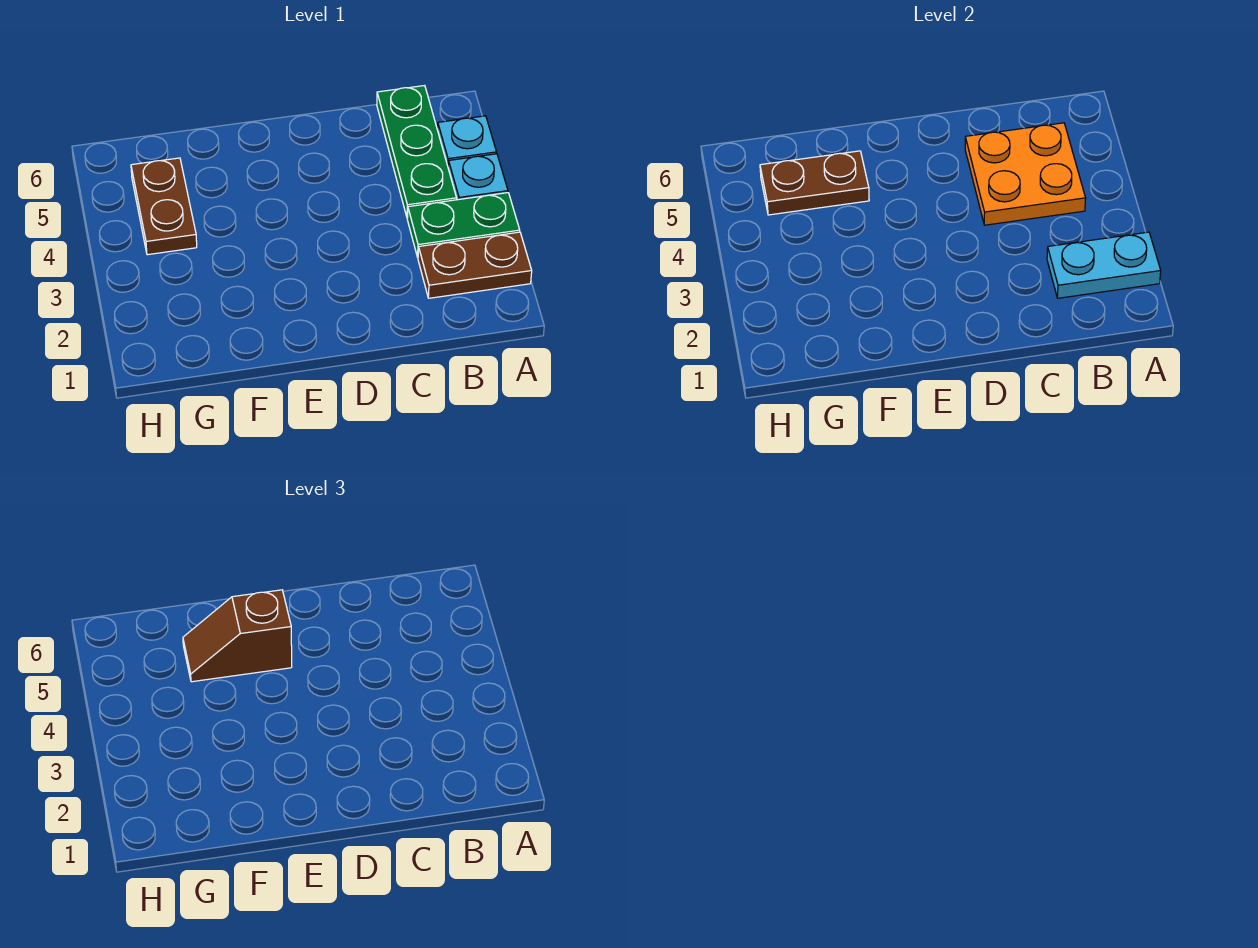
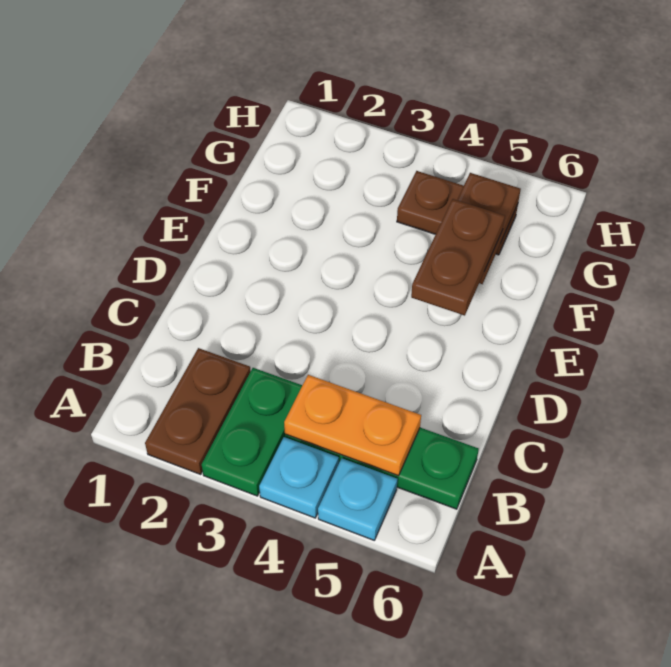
cyan plate A2:B2 level 2 -> none
orange plate B4:C5 level 2 -> orange plate B4:B5 level 2
brown slope E5:F5 level 3 top E -> brown plate E5:F5 level 3

